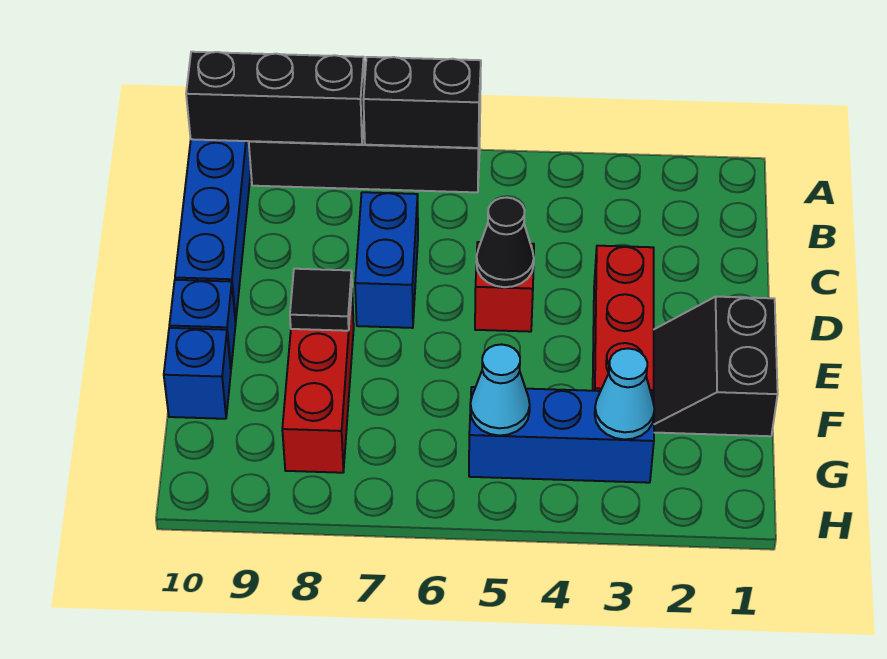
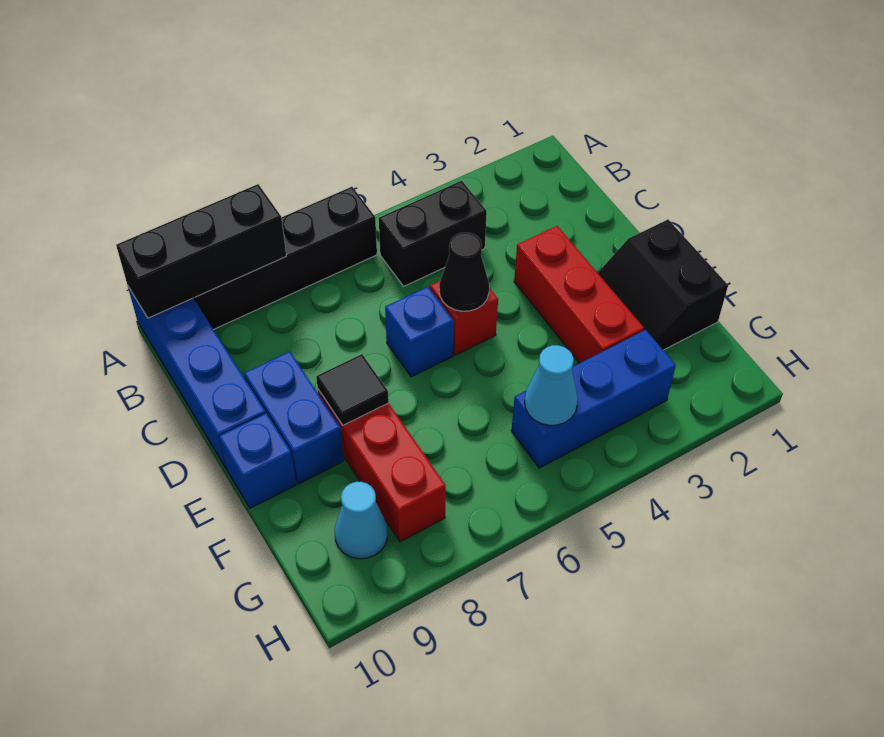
black brick A6:A7 level 2 -> black brick B4:B5 level 1
blue brick C7:D7 level 1 -> blue brick D9:E9 level 1
blue brick F10 level 1 -> blue brick D6 level 1
cyan cone G3 level 2 -> cyan cone G9 level 1

